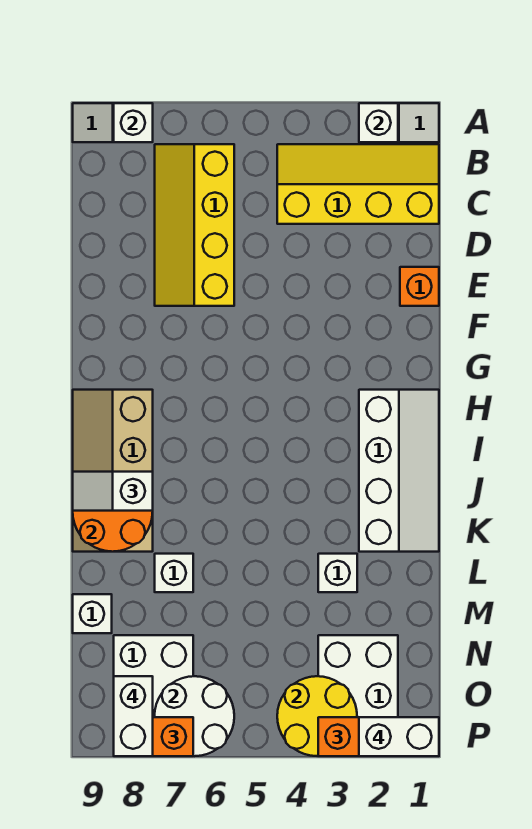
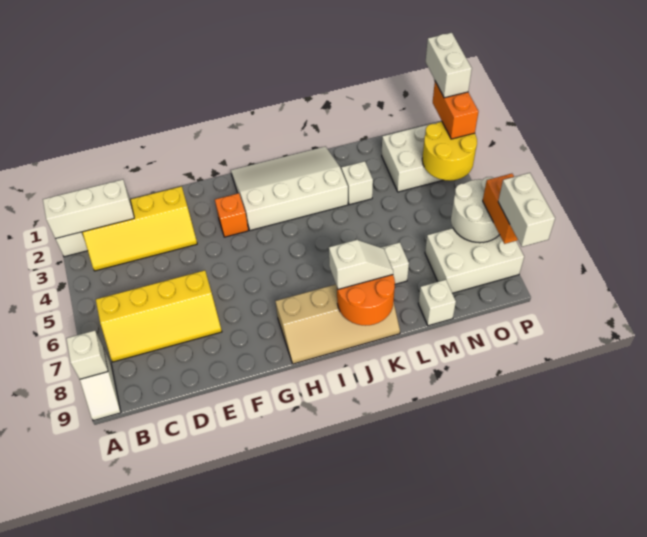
white brick A2 level 2 -> white brick A2:C2 level 2
yellow slope B1:C4 level 1 top C -> yellow slope B2:E3 level 1 top 2
orange brick E1 level 1 -> orange brick G3 level 1
white slope H1:K2 level 1 top 2 -> white slope H1:K3 level 1 top 3
white slope J8:J9 level 3 top 8 -> white slope J8:K8 level 3 top J
white brick O8:P8 level 4 -> white brick P8:P9 level 4

